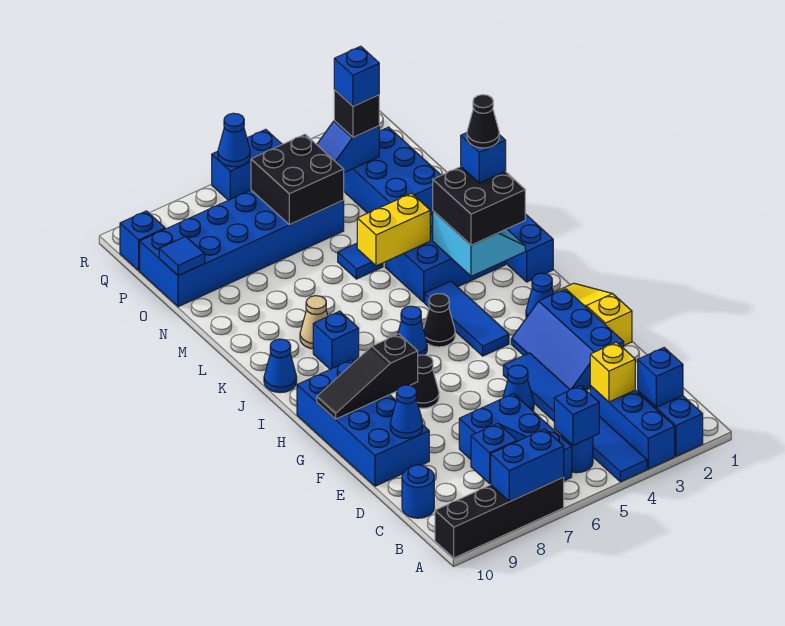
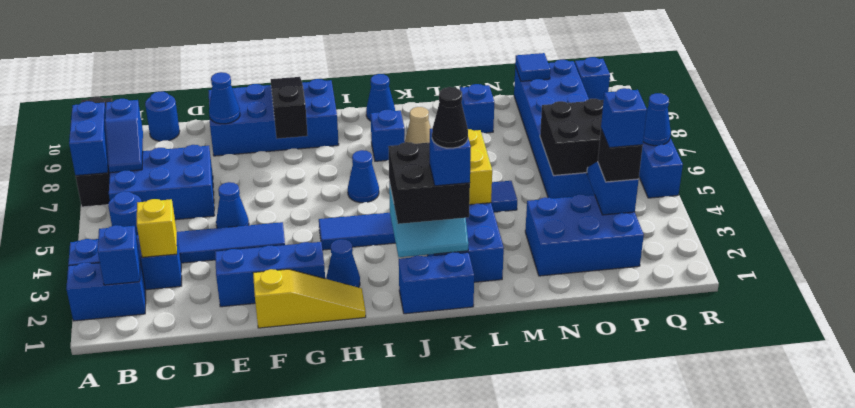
blue brick B5 level 2 -> blue brick M9 level 1
black cone G7 level 1 -> none
black cone I5 level 1 -> none

